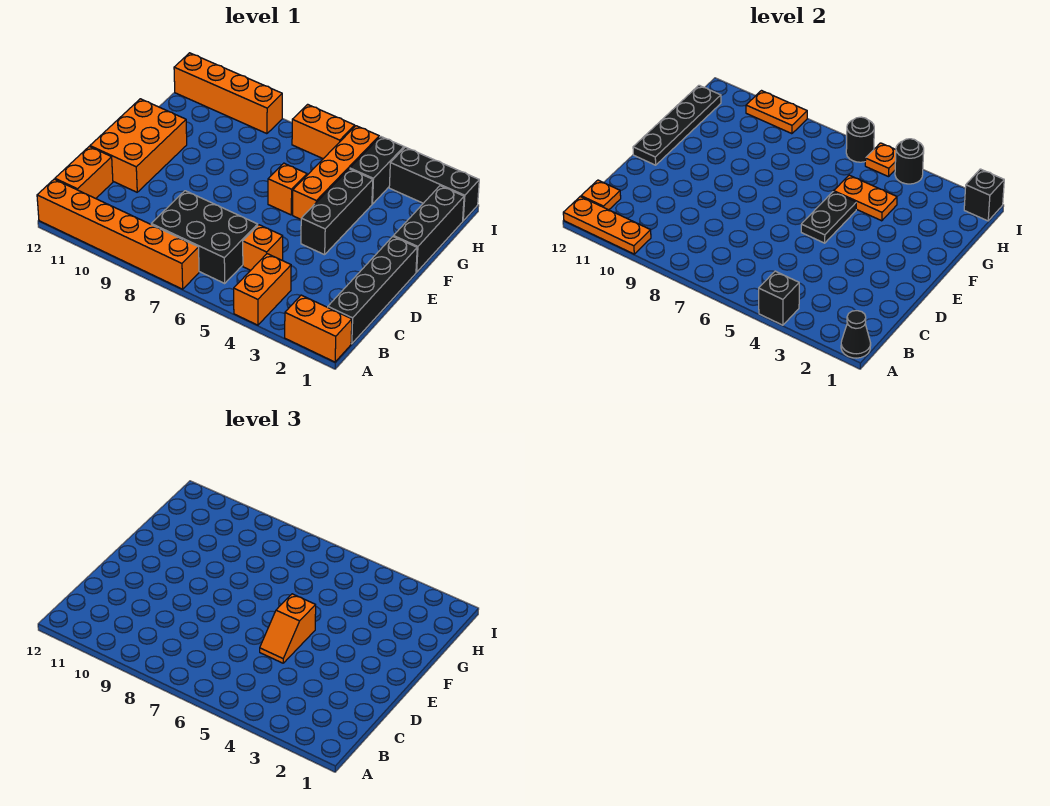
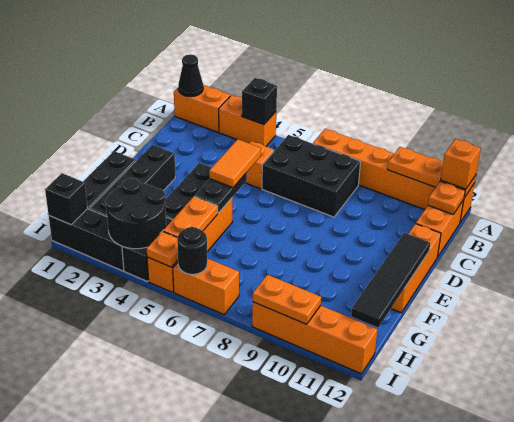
orange brick A4:B4 level 1 -> orange brick A3:A4 level 1
black brick B1:E1 level 1 -> black brick E2:H2 level 1
orange slope D5:E5 level 3 top E -> orange tile D5:E5 level 3
orange brick D11:F12 level 1 -> orange brick D12:F12 level 1
black plate E12:H12 level 2 -> black tile E12:H12 level 2
orange brick F6 level 1 -> orange brick A12 level 3
orange plate G4:G5 level 2 -> orange plate G5:H5 level 2
black round brick I4 level 2 -> black round brick H3:I4 level 2

